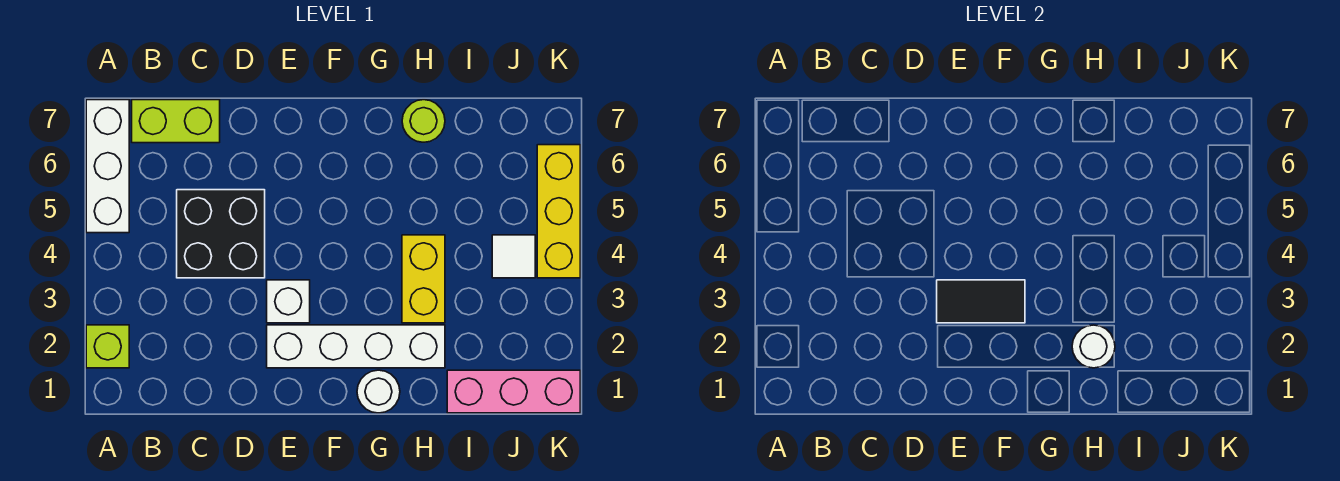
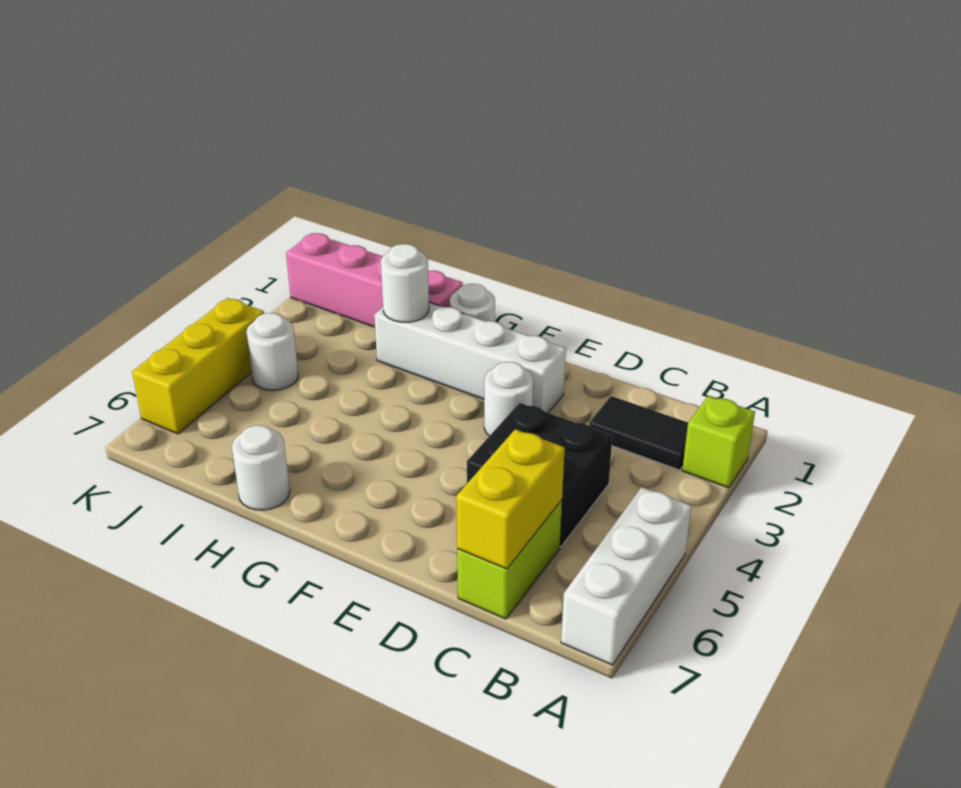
lime brick B7:C7 level 1 -> lime brick C6:C7 level 1
white brick E3 level 1 -> white round brick E3 level 1
black tile E3:F3 level 2 -> black tile B2:C2 level 1
yellow brick H3:H4 level 1 -> yellow brick C6:C7 level 2
lime round brick H7 level 1 -> white round brick H7 level 1
pink brick I1:K1 level 1 -> pink brick H1:K1 level 1
white tile J4 level 1 -> white round brick J4 level 1

